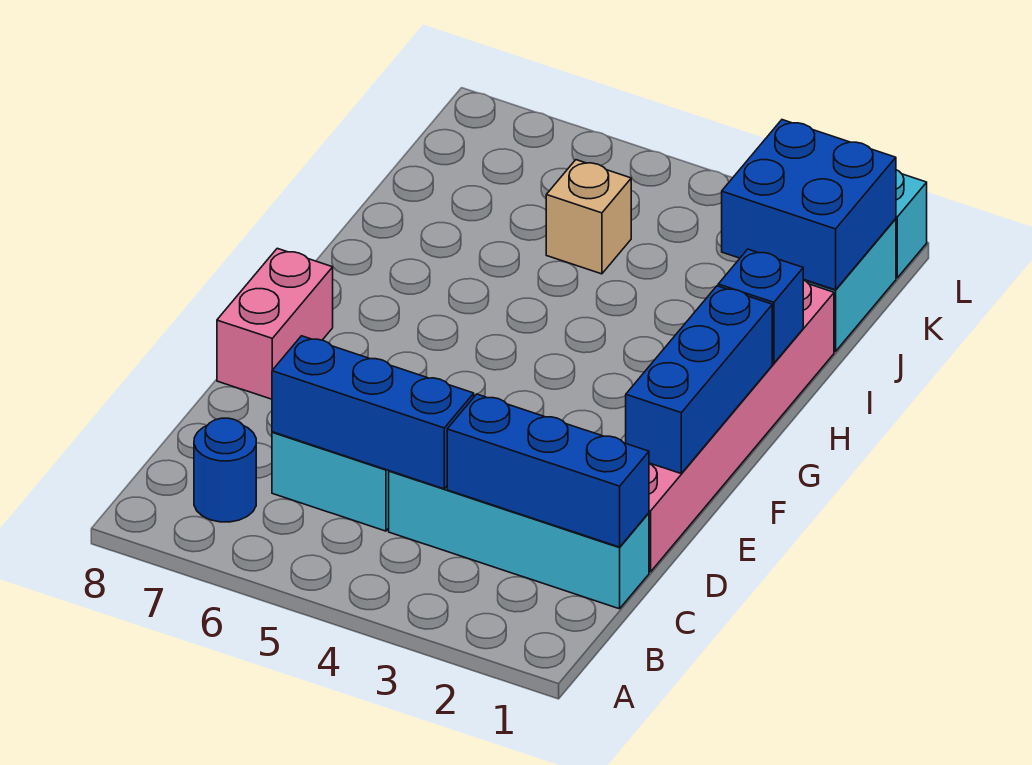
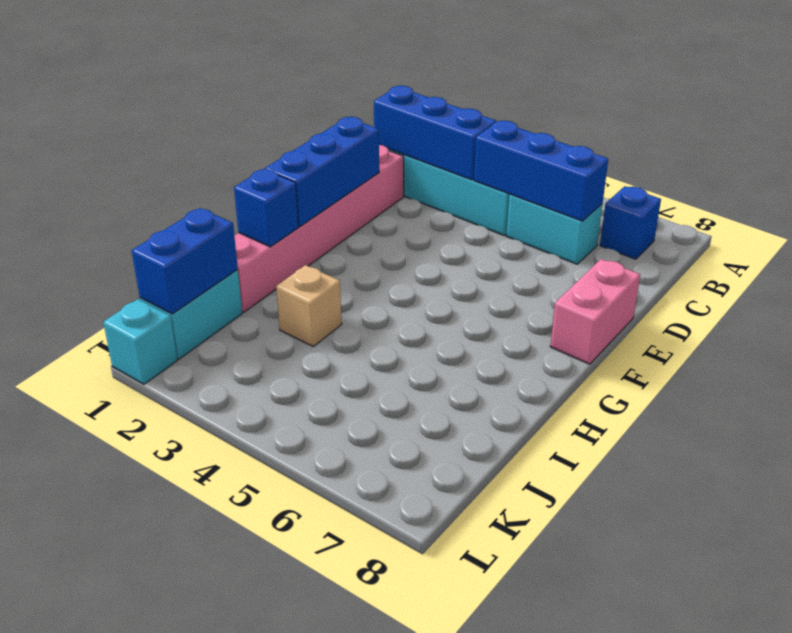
blue round brick B7 level 1 -> blue brick B7 level 1
blue brick J1:K2 level 2 -> blue brick J1:K1 level 2
tan brick J5 level 1 -> tan brick I3 level 1

